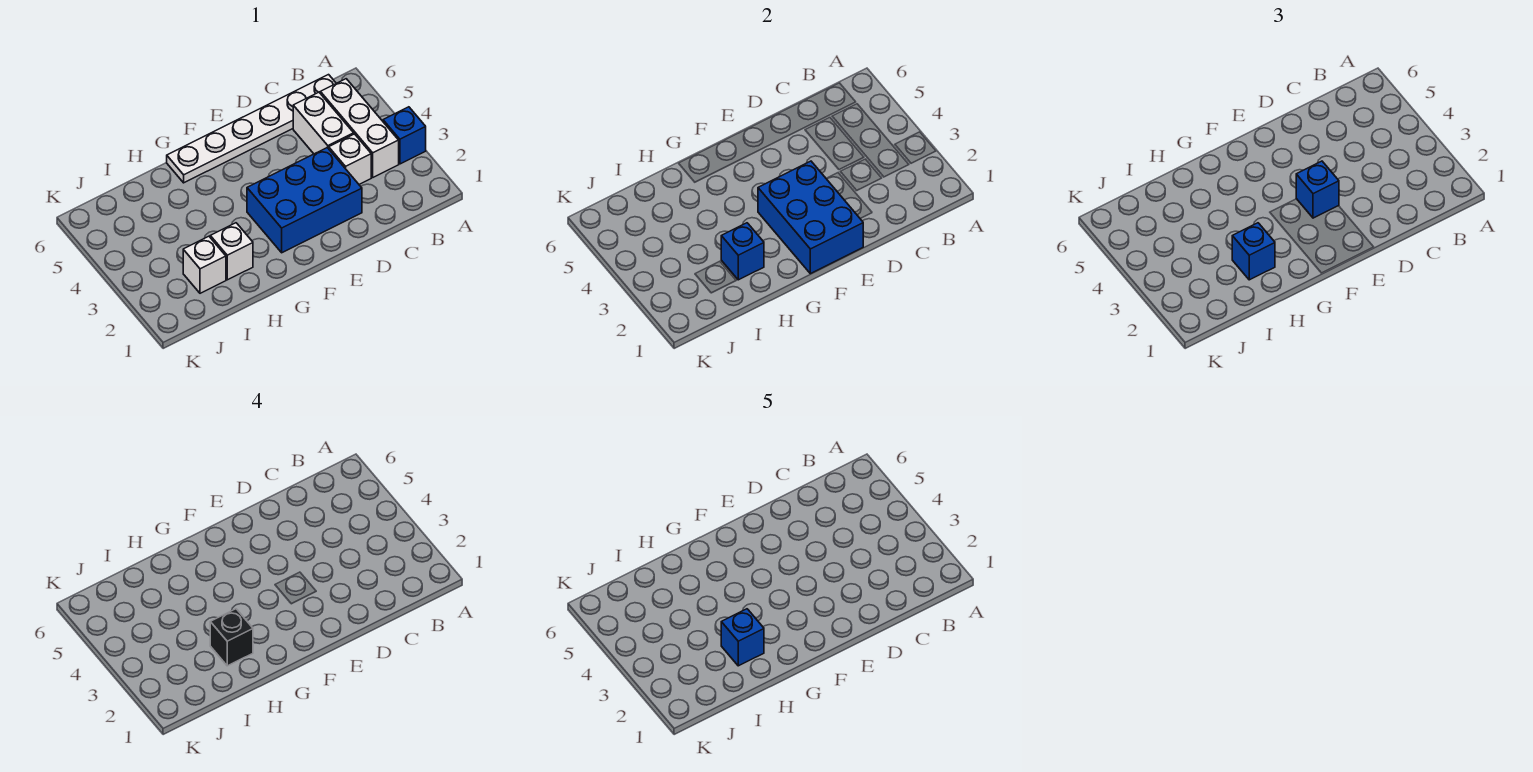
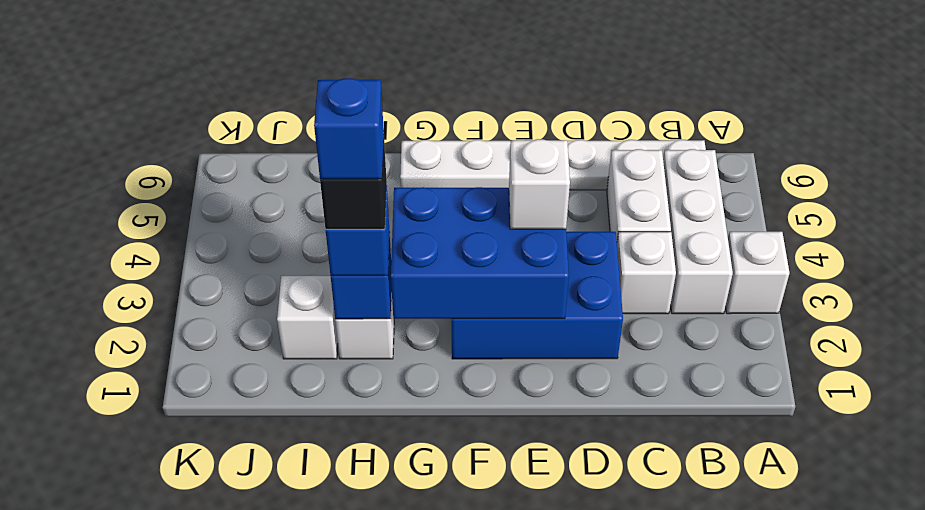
blue brick A3 level 1 -> white brick A3 level 1
blue brick E1:F3 level 2 -> blue brick E2:G3 level 2
blue brick E3 level 3 -> white brick E3 level 3

